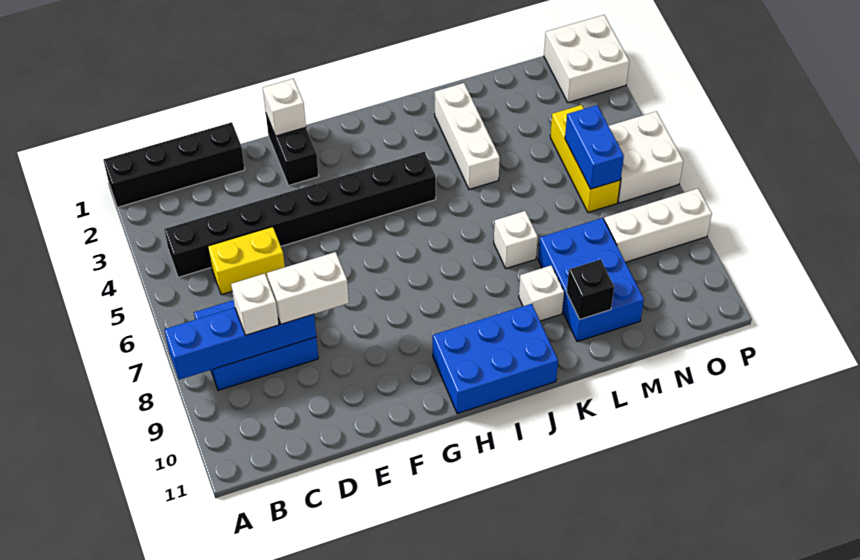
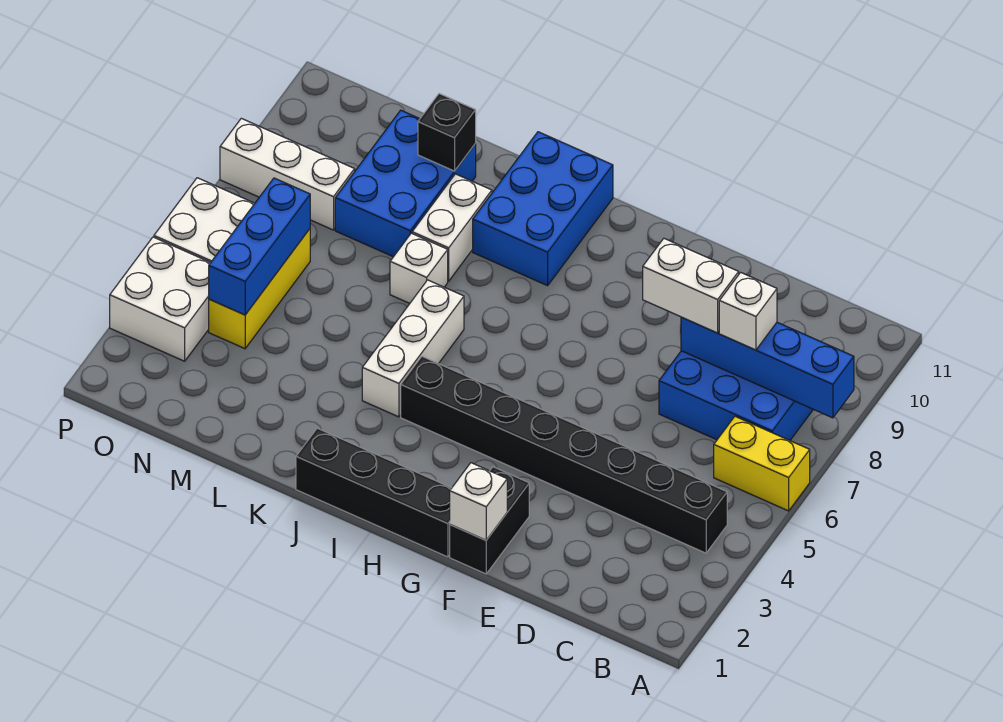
black brick A1:D1 level 1 -> black brick G1:J1 level 1
yellow brick C5:D5 level 1 -> yellow brick A6:B6 level 1
blue brick H10:J11 level 1 -> blue brick I9:J11 level 1
white brick K2:K4 level 1 -> white brick J4:J6 level 1
white brick K9 level 1 -> white brick K8:K9 level 1
blue brick N5:N6 level 2 -> blue brick N4:N6 level 2
white brick O1:P2 level 1 -> white brick O3:P4 level 1

